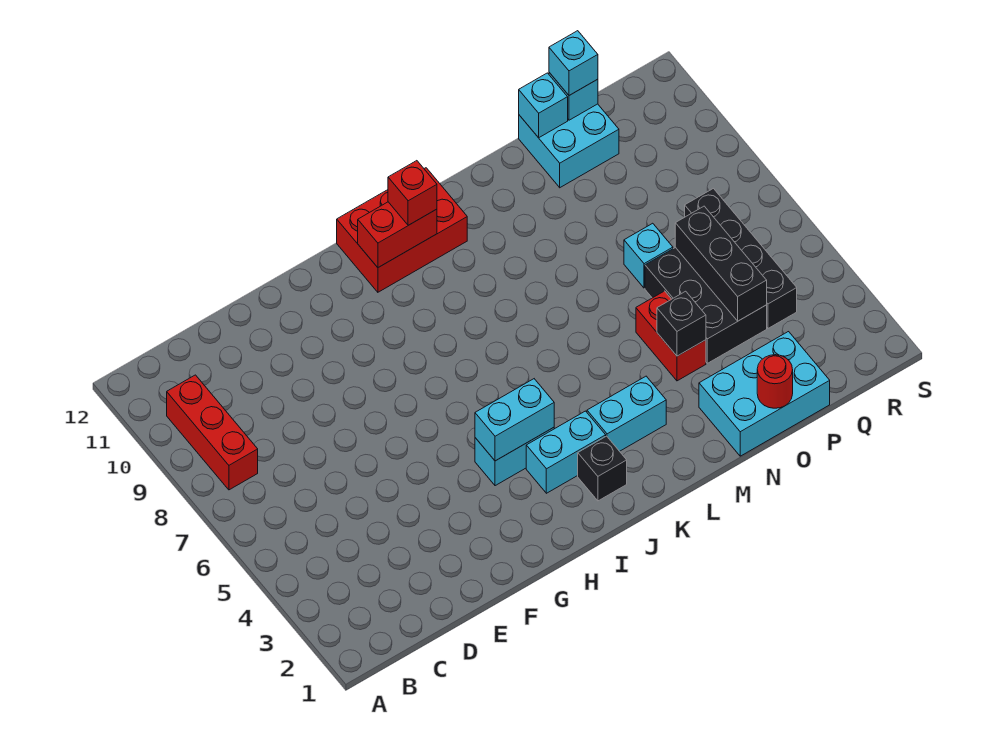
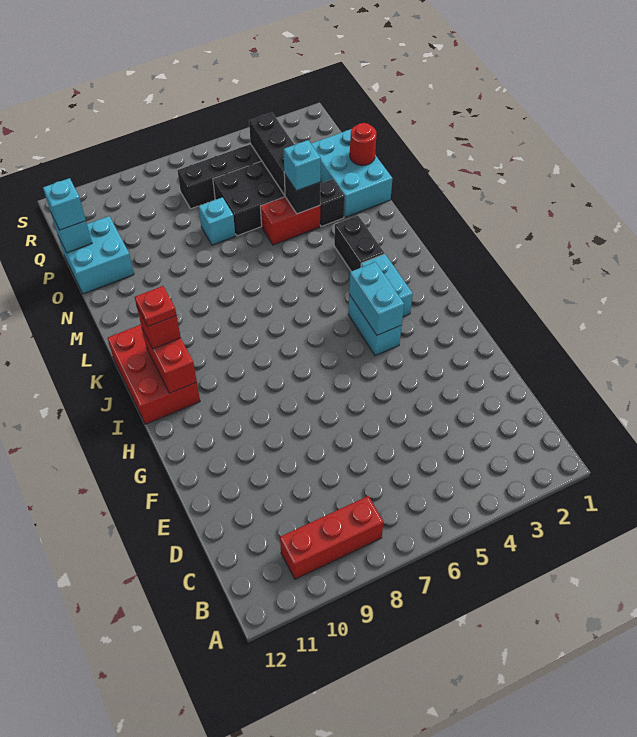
black brick J2 level 1 -> black brick N3 level 1
none -> red plate J11 level 4
cyan brick K3:L3 level 1 -> black brick K3:L3 level 1
cyan brick O12 level 2 -> cyan brick N4 level 3
black brick P4:P6 level 2 -> black brick O4:Q4 level 2

